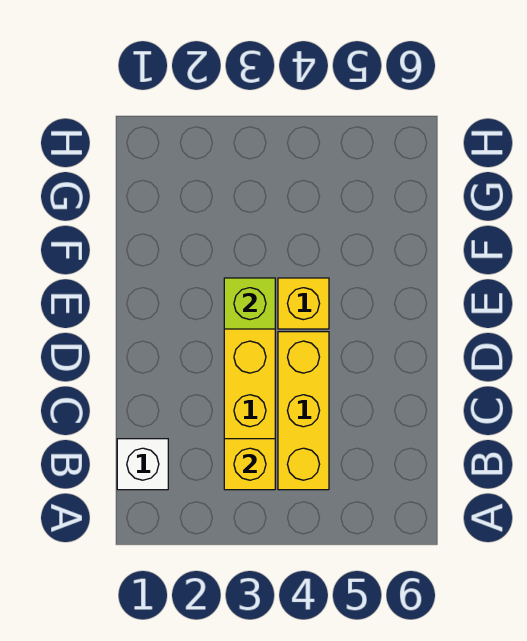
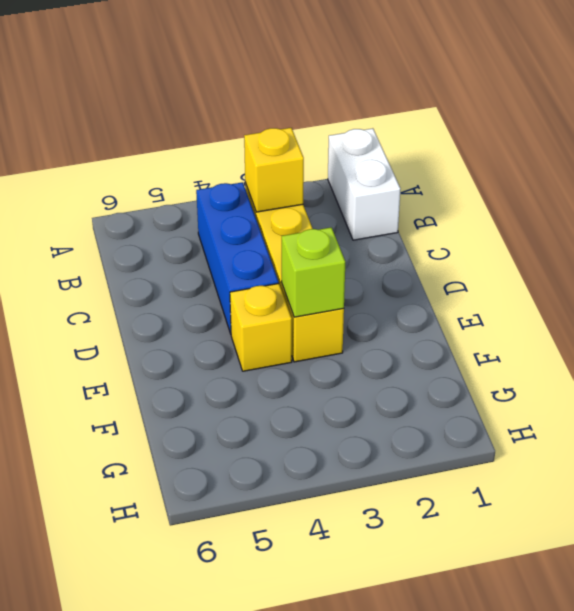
white brick B1 level 1 -> white brick A1:B1 level 1
yellow brick B4:D4 level 1 -> blue brick B4:D4 level 1

